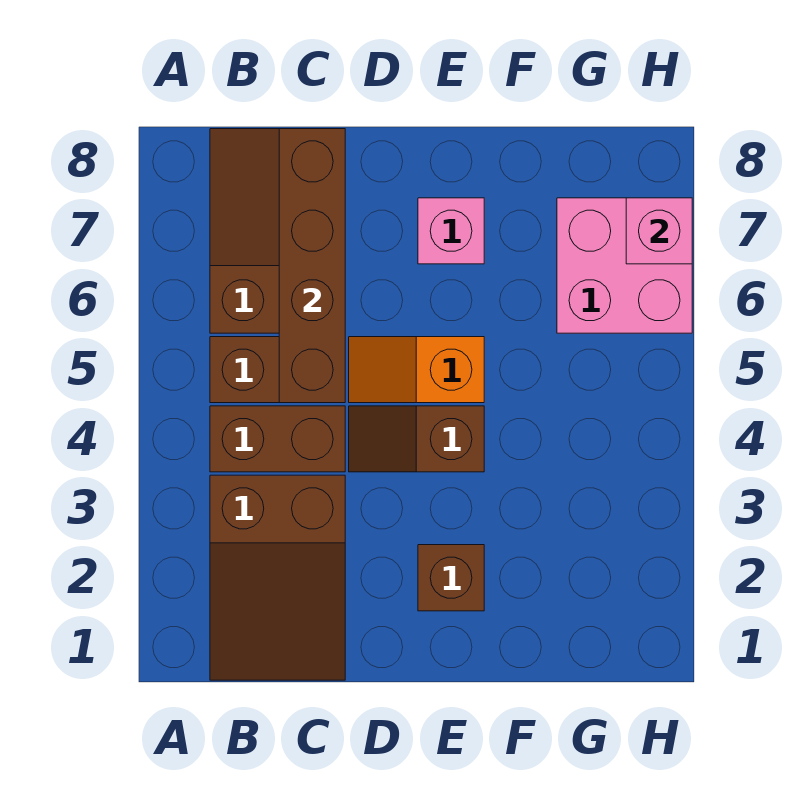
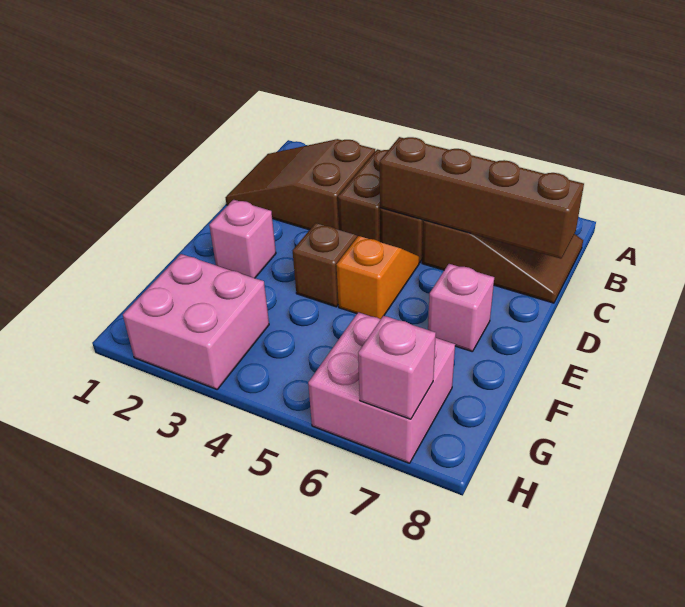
brown brick E2 level 1 -> pink brick E2 level 1
none -> pink brick G2:H3 level 1

